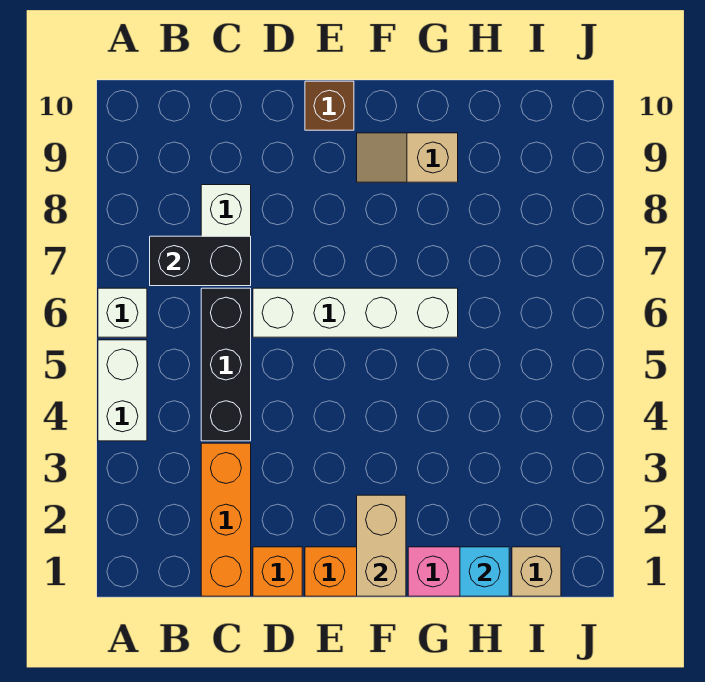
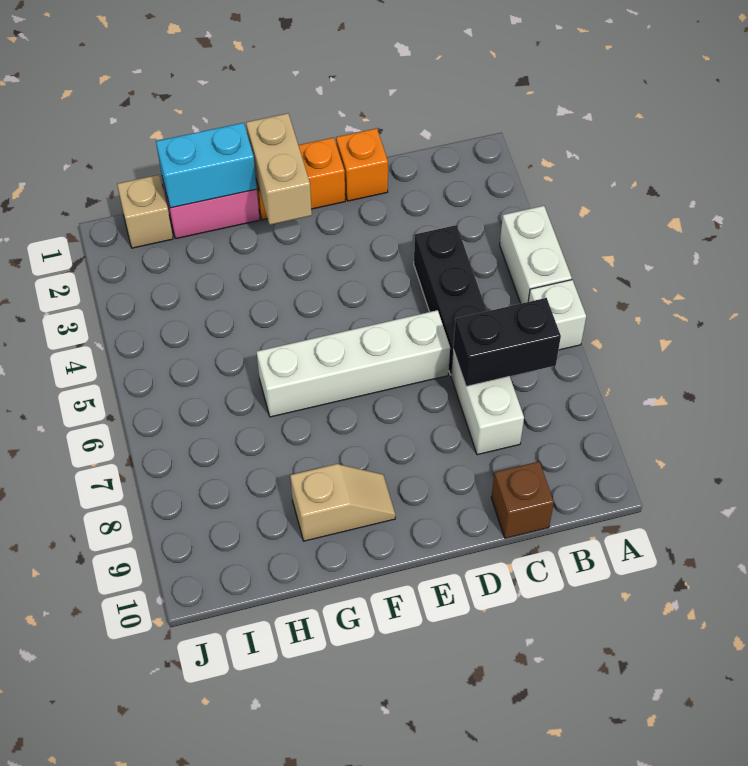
orange brick C1:C3 level 1 -> none
brown brick E10 level 1 -> brown brick C10 level 1
cyan brick H1 level 2 -> cyan brick G1:H1 level 2

